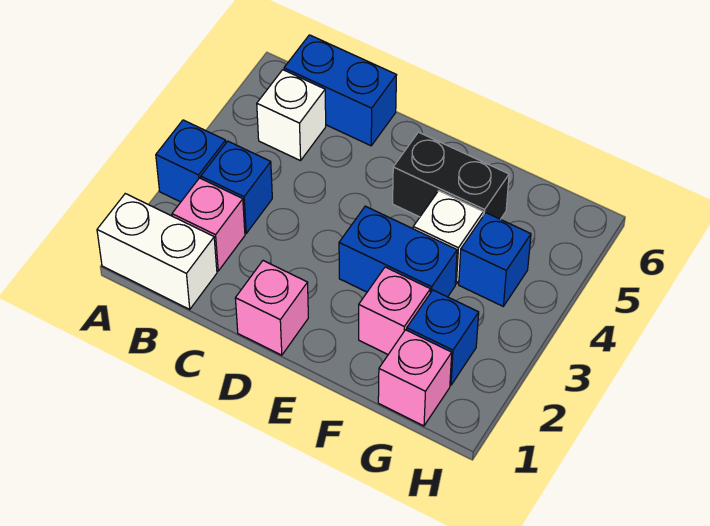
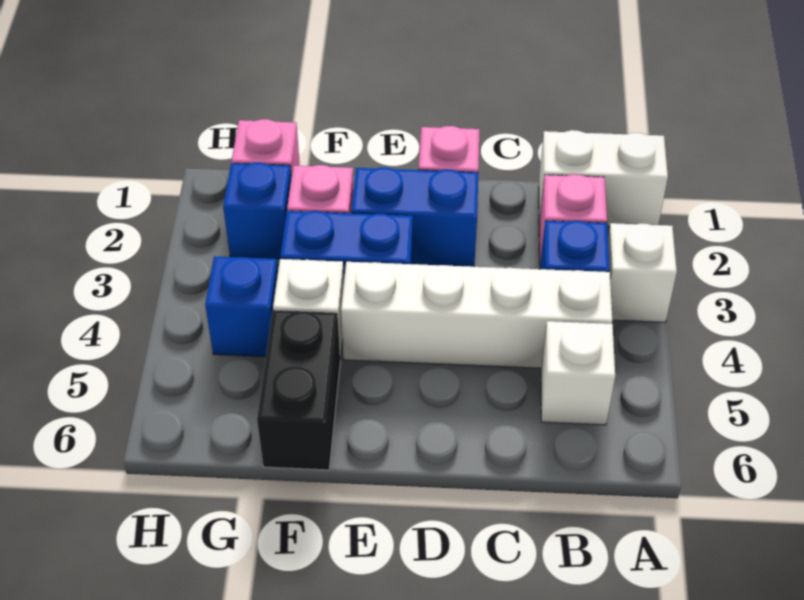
blue brick A3 level 1 -> white brick A3 level 1
none -> white brick B4:E4 level 1
blue brick B6:C6 level 1 -> blue brick D2:E2 level 1
black brick E5:F5 level 1 -> black brick F5:F6 level 1

